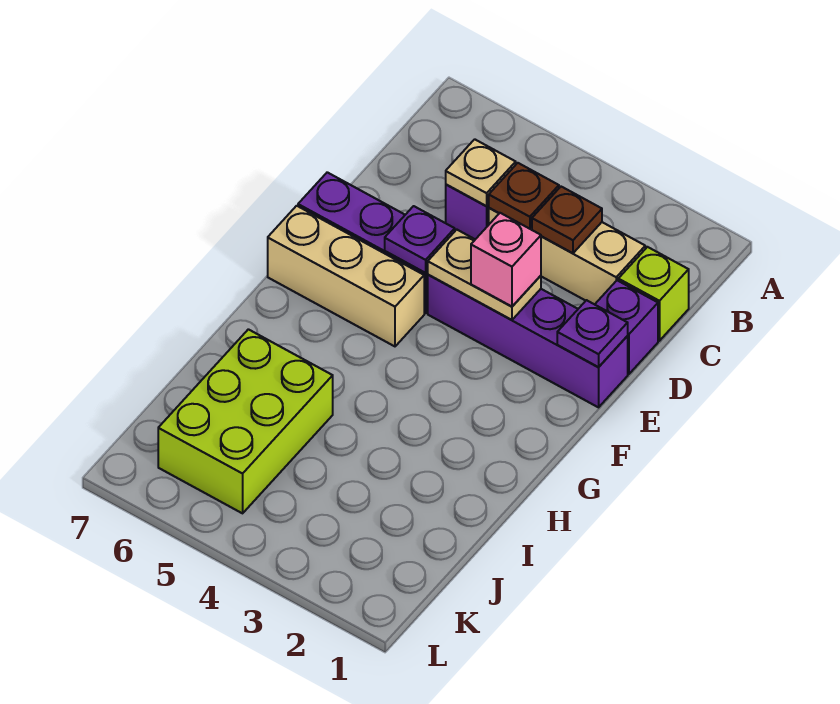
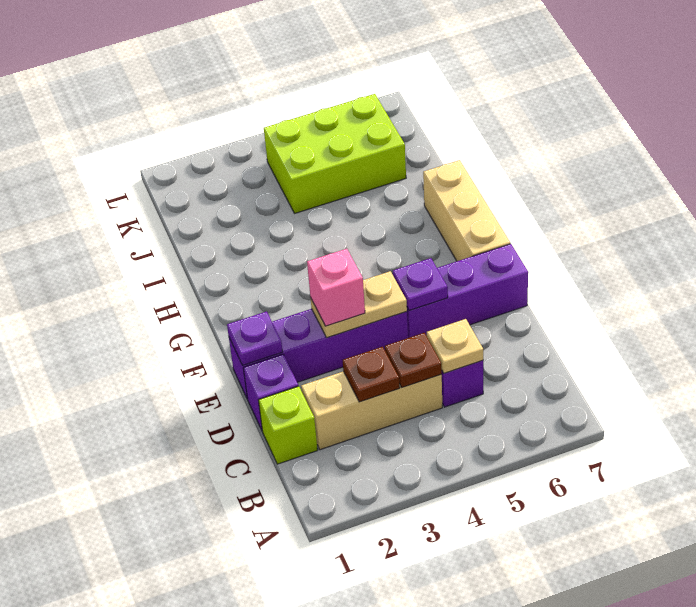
tan brick F5:F7 level 1 -> tan brick F7:H7 level 1
lime brick I5:K6 level 1 -> lime brick J4:K6 level 1

